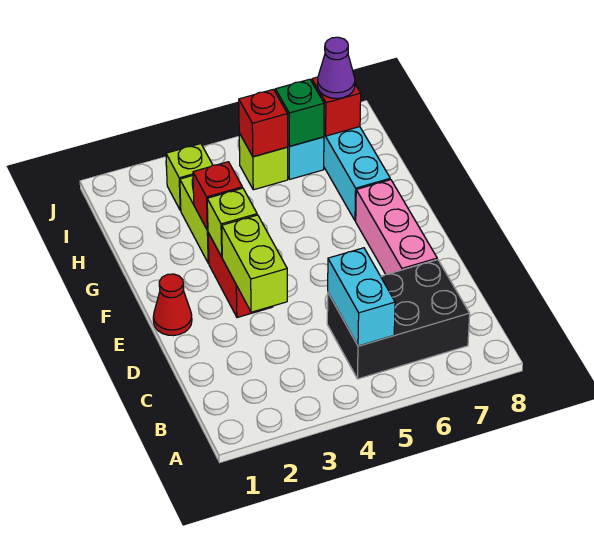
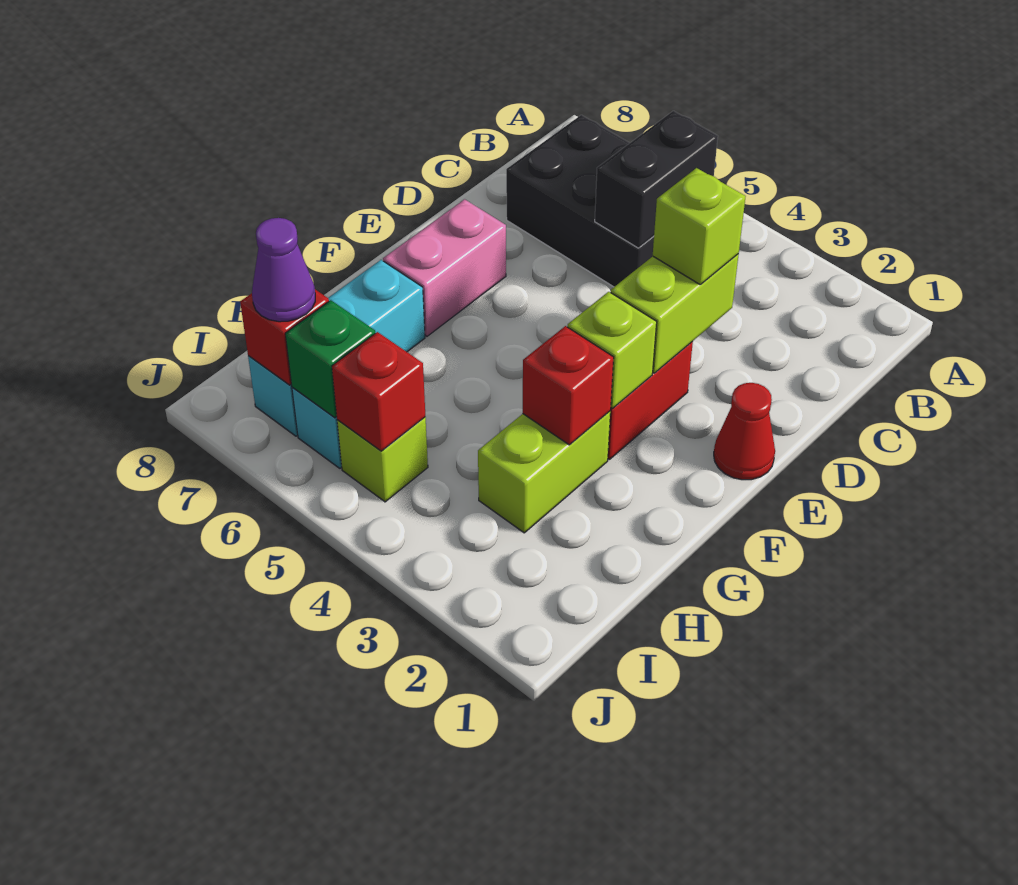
cyan brick B5:C5 level 2 -> black brick B5:C5 level 2
pink brick D7:F7 level 1 -> pink brick E7:F7 level 1
lime brick I3 level 1 -> lime brick D3 level 3

